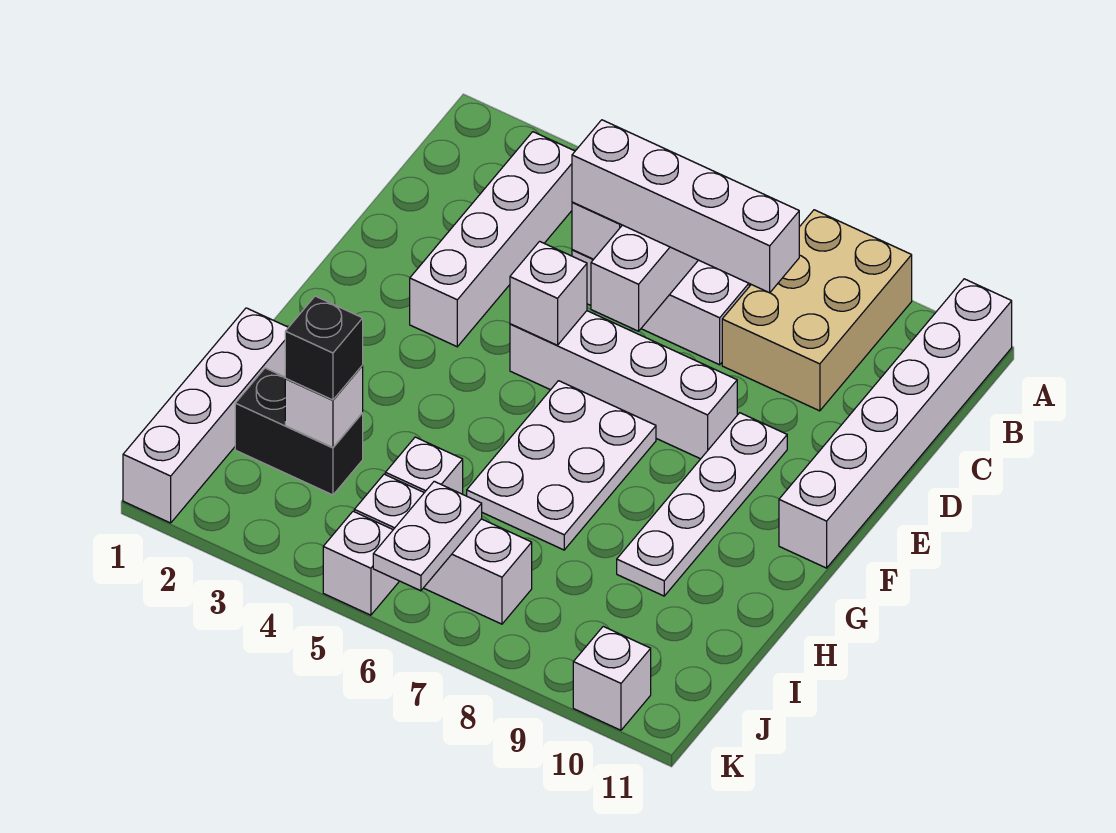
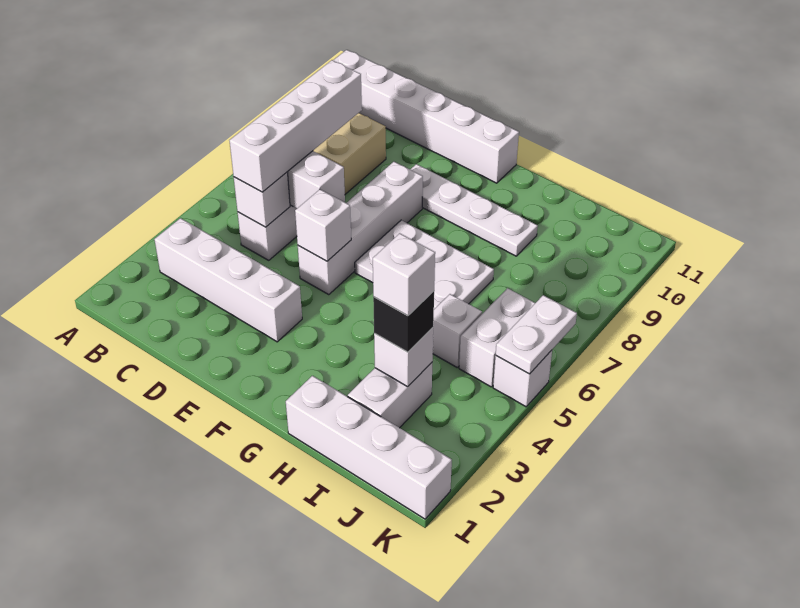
black brick I2:I3 level 1 -> white brick I2:I3 level 1
white brick J5:J7 level 1 -> white brick J5:J6 level 1
white plate J6:K6 level 2 -> white plate K5:K6 level 2
white brick K10 level 1 -> white brick I3 level 4

